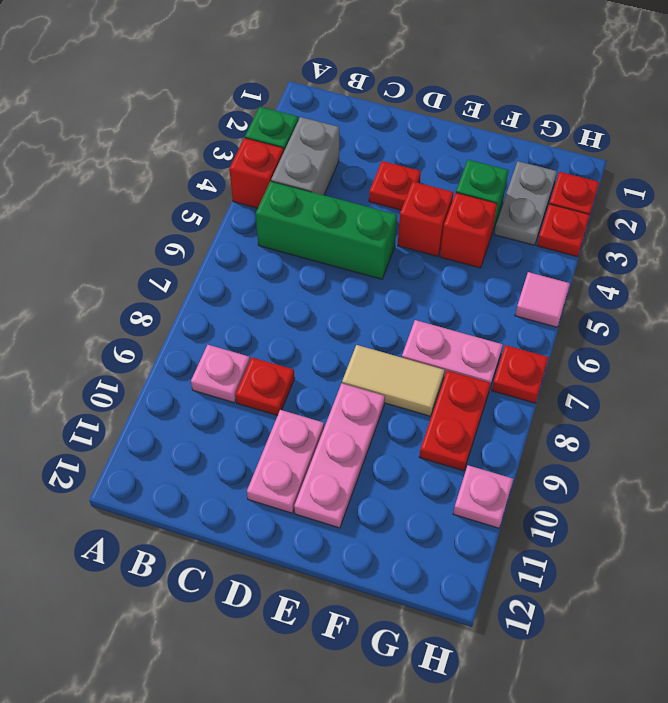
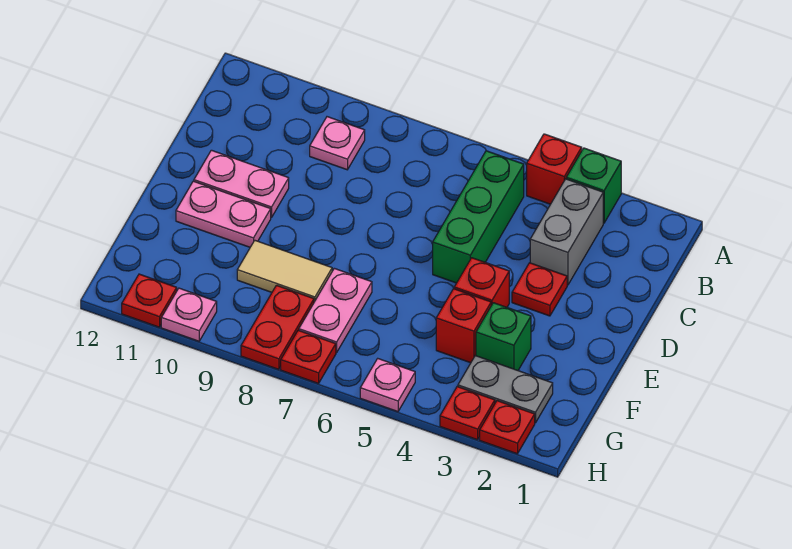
grey brick B3:B4 level 1 -> grey brick B3:C3 level 1
red plate C9 level 1 -> red plate H11 level 1
tan tile E8:F8 level 1 -> tan tile F8:F9 level 1
pink plate E9:E11 level 1 -> pink plate E10:E11 level 1
red plate G8:G9 level 1 -> red plate G8:H8 level 1
pink tile H5 level 1 -> pink plate H5 level 1

